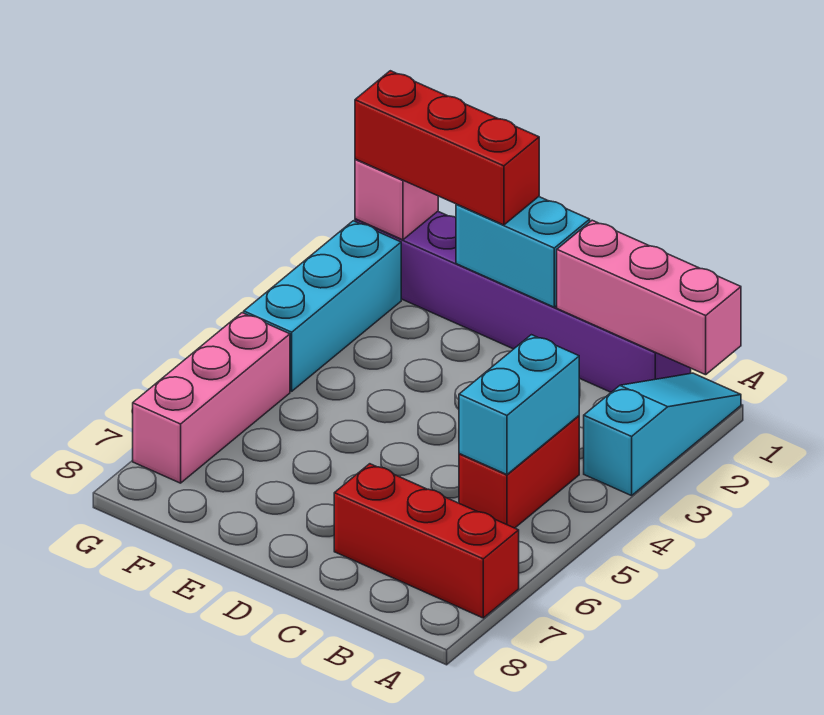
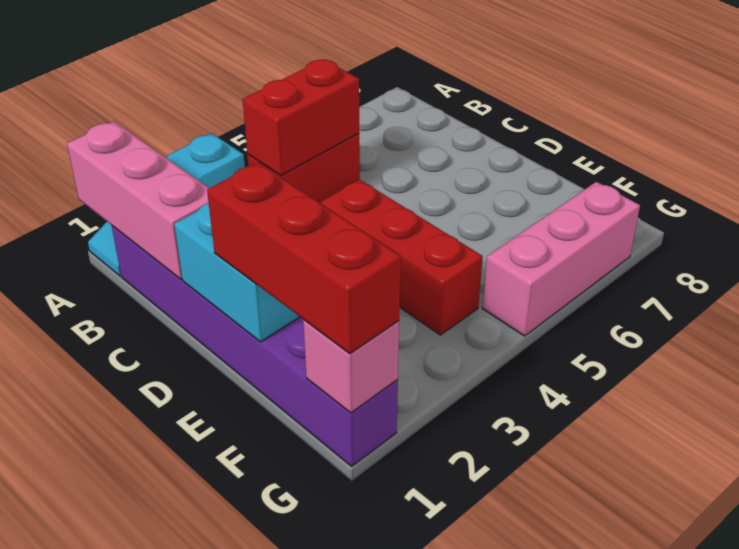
red brick A7:C7 level 1 -> red brick D4:F4 level 1
cyan brick B4:B5 level 2 -> red brick B4:B5 level 2
cyan brick G2:G4 level 1 -> none

